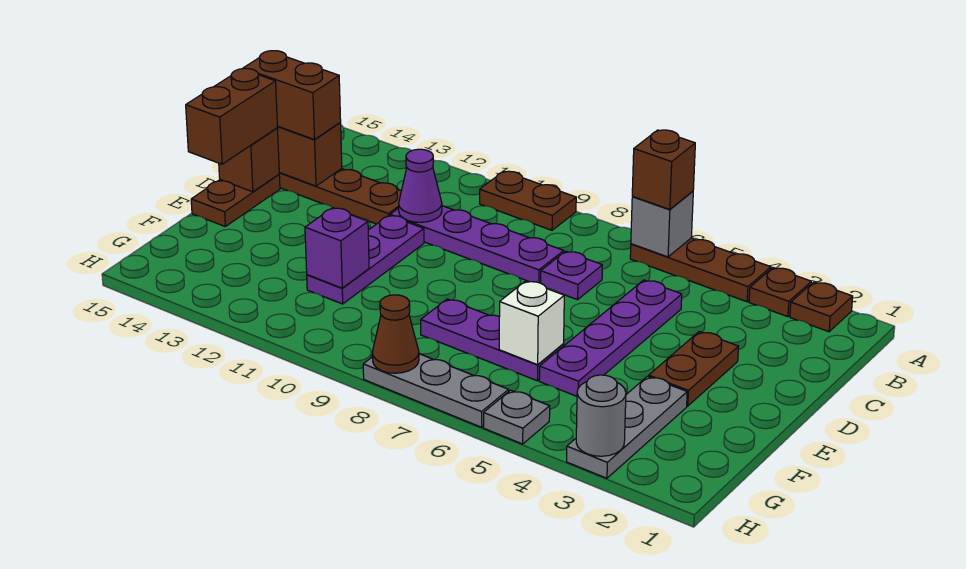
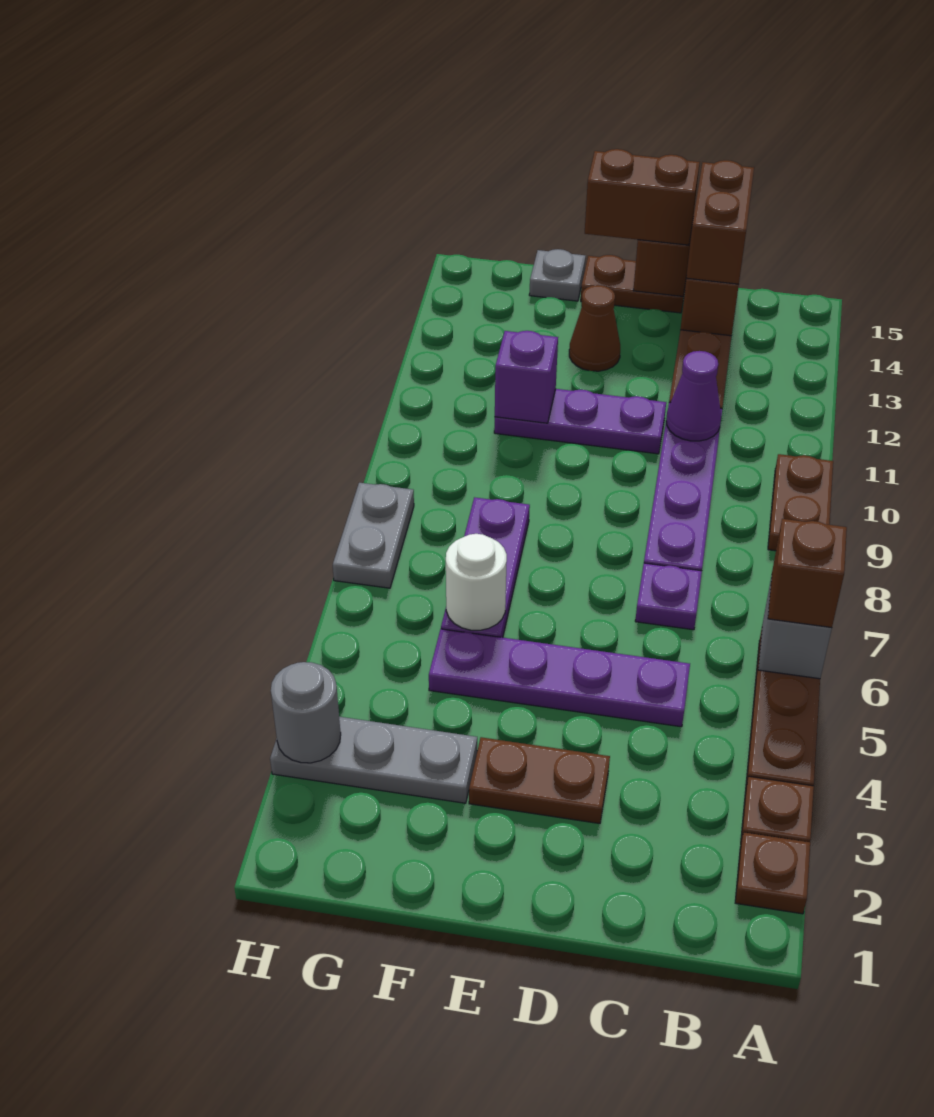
white brick F6 level 2 -> white round brick F6 level 2
grey plate H5 level 1 -> grey plate F15 level 1
grey plate H6:H8 level 1 -> grey plate H7:H8 level 1
brown cone H8 level 2 -> brown cone E13 level 1

